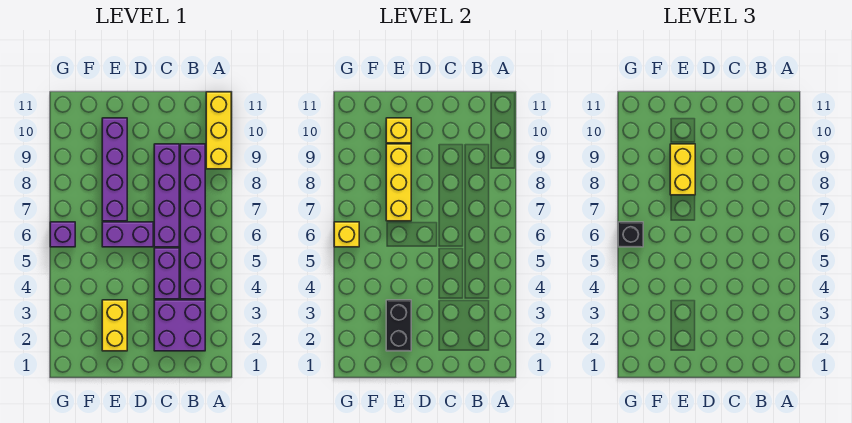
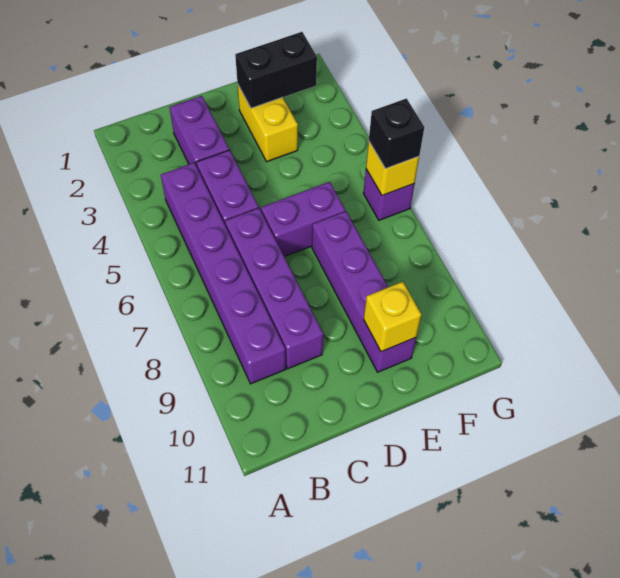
yellow brick A9:A11 level 1 -> none
purple brick B2:C3 level 1 -> purple brick C2:C3 level 1
black brick E2:E3 level 2 -> black brick E2:F2 level 2
yellow brick E7:E9 level 2 -> none
yellow brick E8:E9 level 3 -> none

